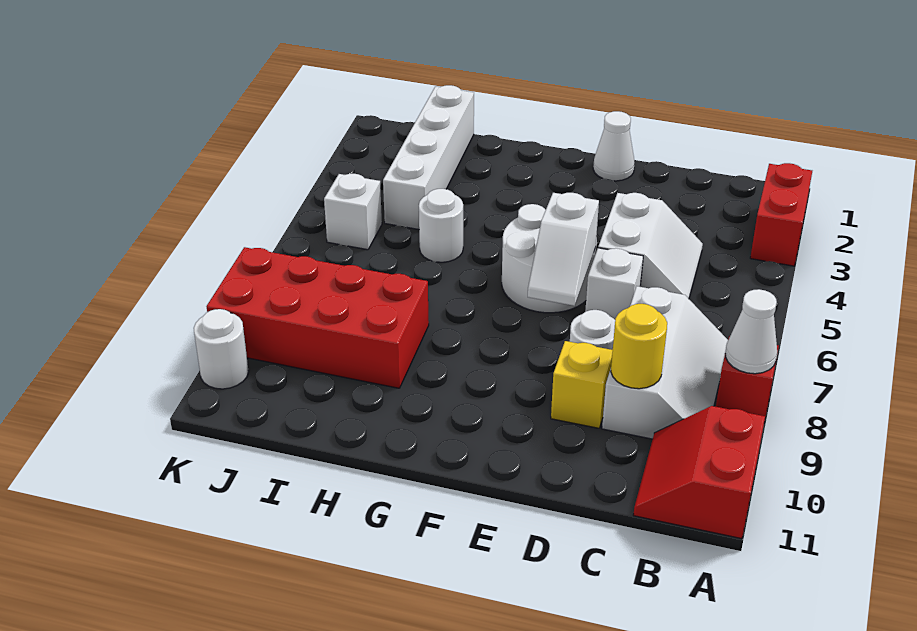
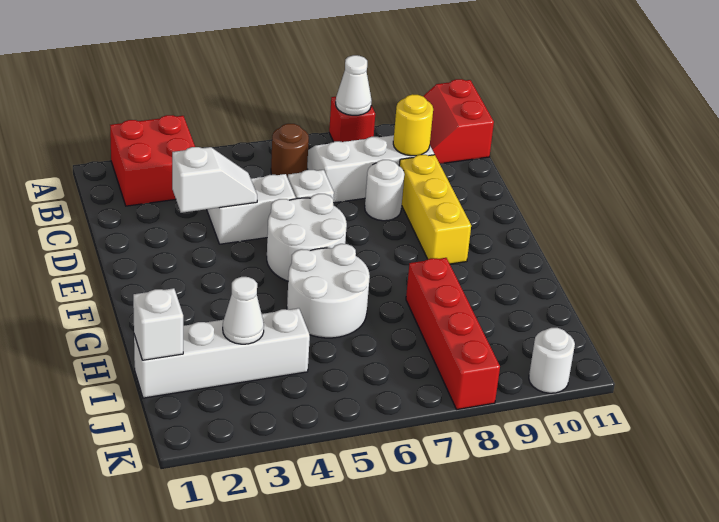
red brick A2:A3 level 1 -> red brick A2:B3 level 1
red slope A10:B11 level 1 top A -> red slope A10:B11 level 1 top 11
none -> brown round brick B6 level 1
yellow brick D9 level 1 -> yellow brick D9:F9 level 1
white cone E1 level 1 -> white cone I3 level 2
white slope E6:E7 level 2 top 6 -> white slope D3:D4 level 2 top 3
white round brick H5 level 1 -> white round brick G5:H6 level 1
red brick H8:K9 level 1 -> red brick H8:K8 level 1
white brick J5 level 1 -> white brick I1 level 2

